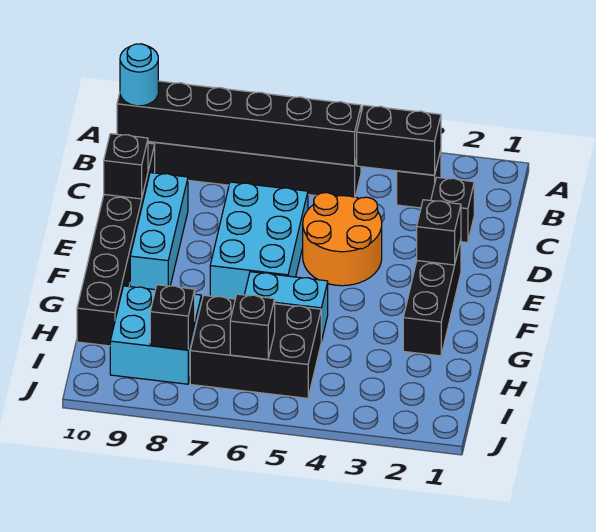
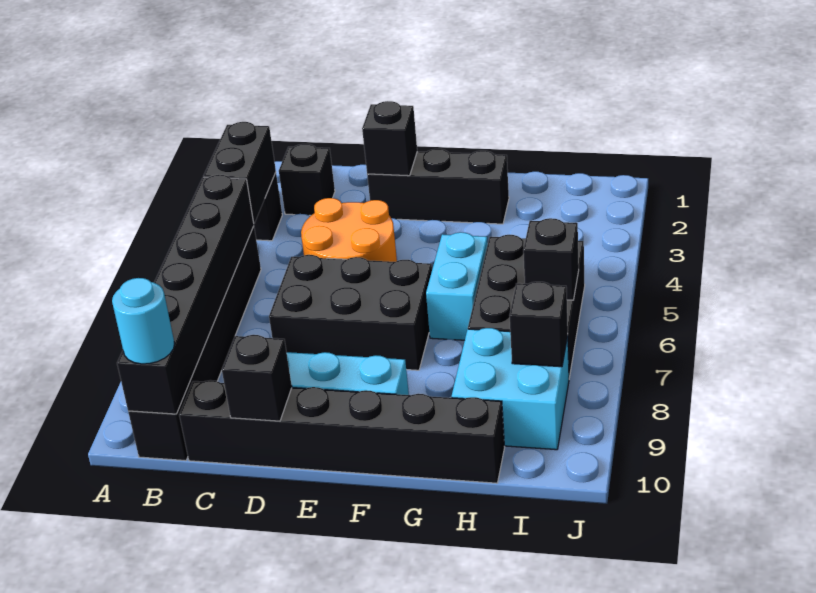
cyan brick D6:F7 level 1 -> black brick D6:F7 level 1

